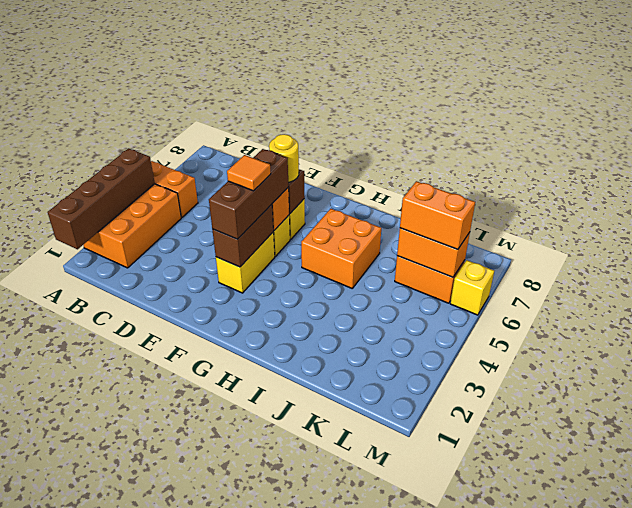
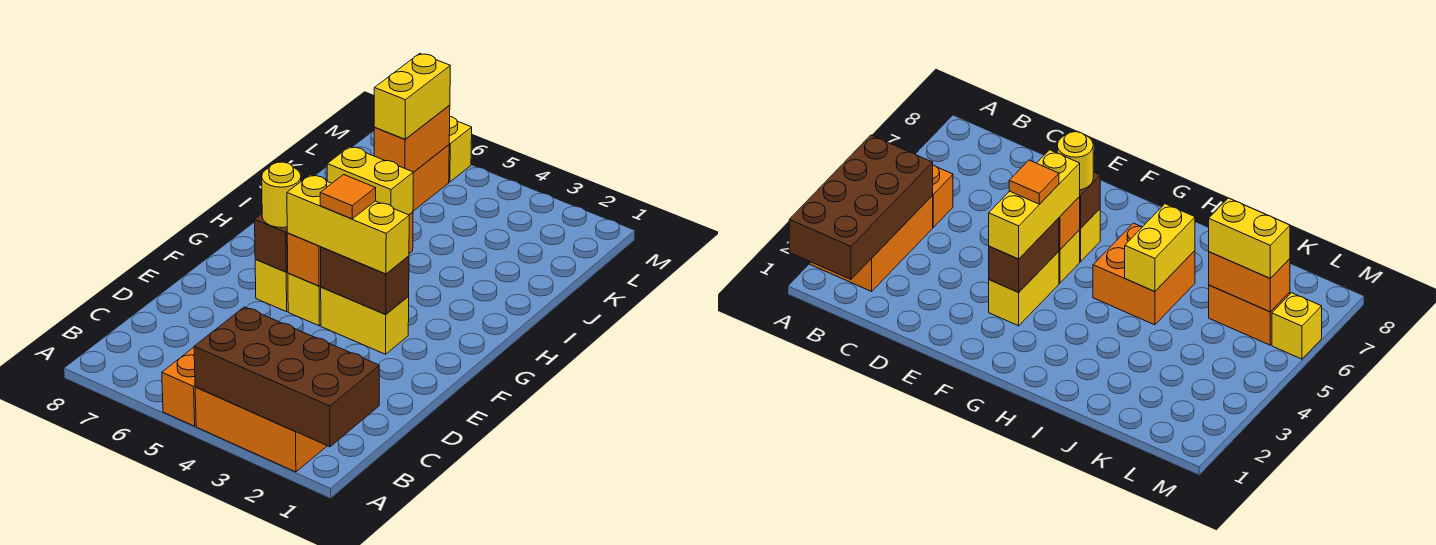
brown brick A1:A4 level 2 -> brown brick A1:B4 level 2
brown brick F3:F5 level 3 -> yellow brick F3:F5 level 3
none -> yellow brick I5:I6 level 2
orange brick K6:L6 level 3 -> yellow brick K6:L6 level 3

